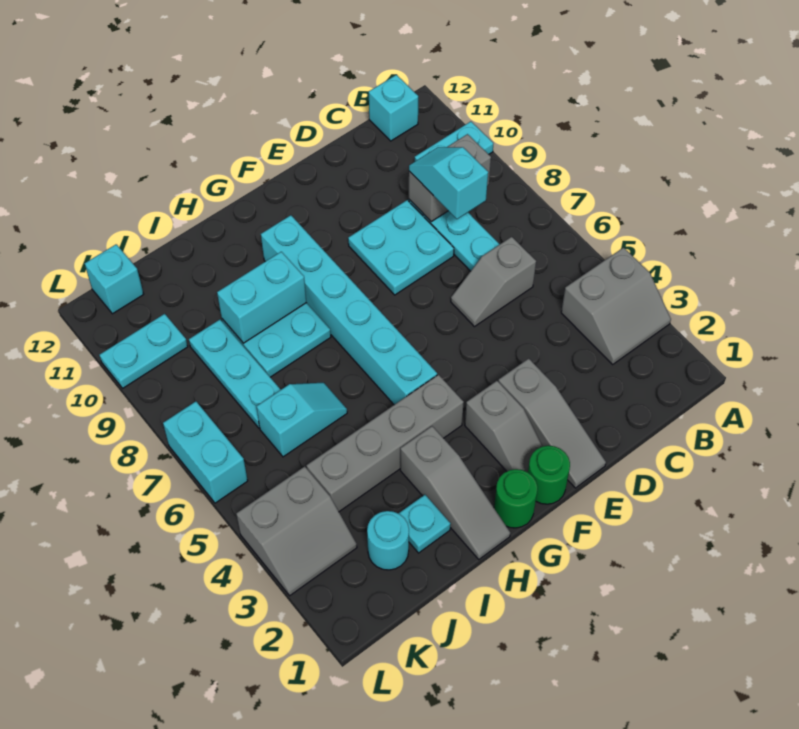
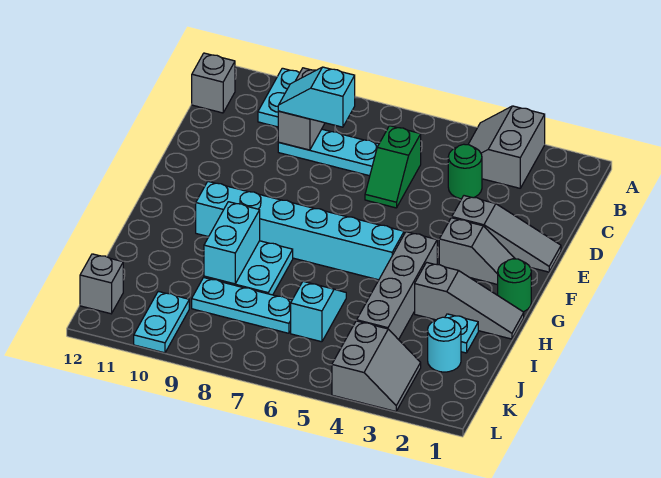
grey slope A3:B4 level 1 top 4 -> grey slope A3:B4 level 1 top 3
cyan brick B12 level 1 -> grey brick B12 level 1
grey slope C6:D6 level 1 top C -> green slope C6:D6 level 1 top C
cyan plate D8:E9 level 1 -> none
green round brick F1 level 1 -> green round brick C4 level 1
cyan brick K12 level 1 -> grey brick K12 level 1
cyan brick L6:L7 level 1 -> none

